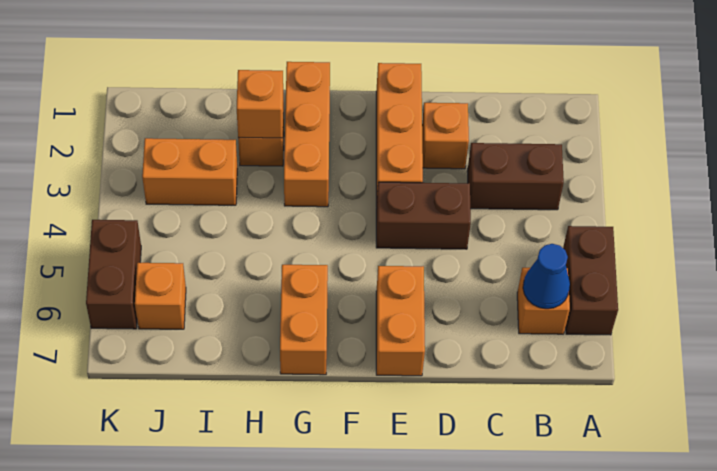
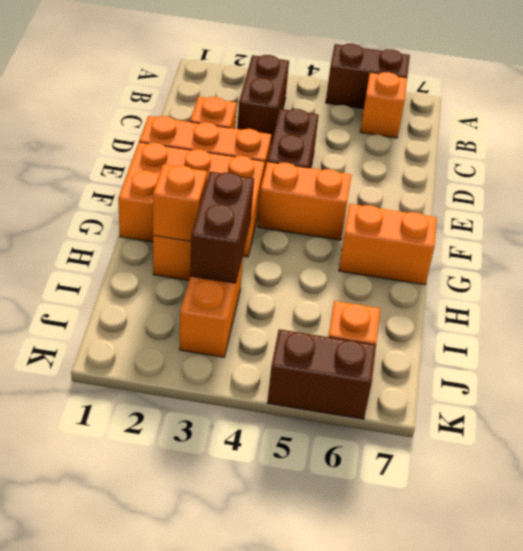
blue cone B6 level 2 -> none
orange brick E6:E7 level 1 -> orange brick F4:F5 level 1
orange brick G1:G3 level 1 -> orange brick F1:G3 level 1
none -> brown brick H3:I3 level 2

